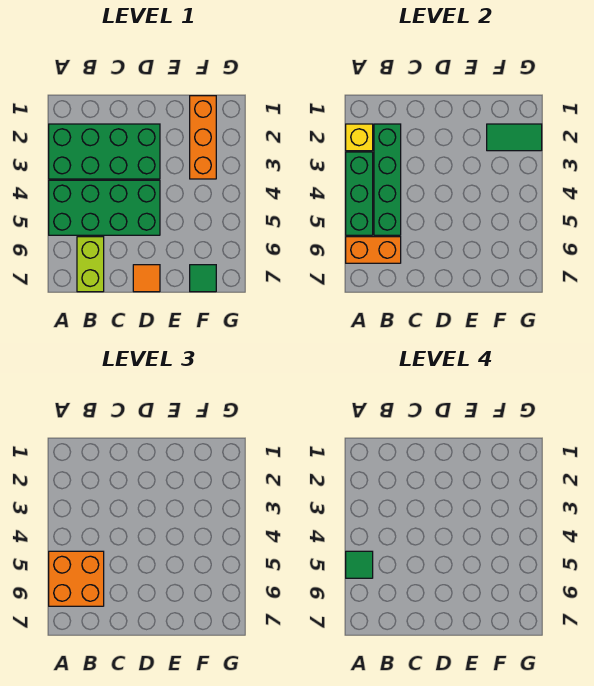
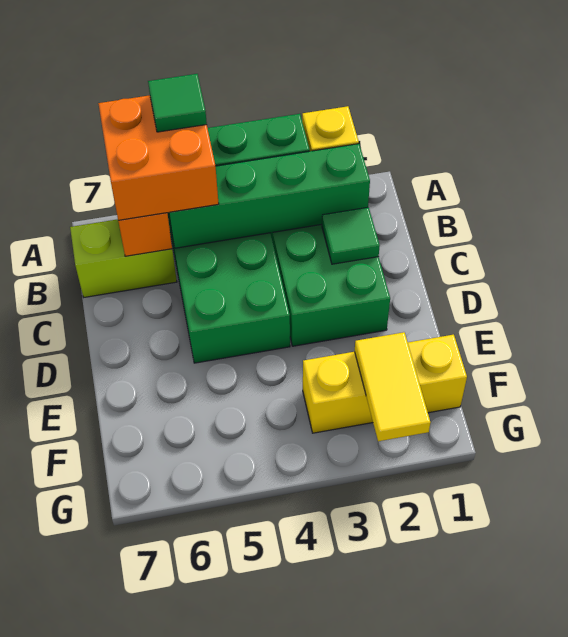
orange tile D7 level 1 -> none
orange brick F1:F3 level 1 -> yellow brick F1:F3 level 1
green tile F2:G2 level 2 -> yellow tile F2:G2 level 2
green tile F7 level 1 -> green tile C2 level 2

